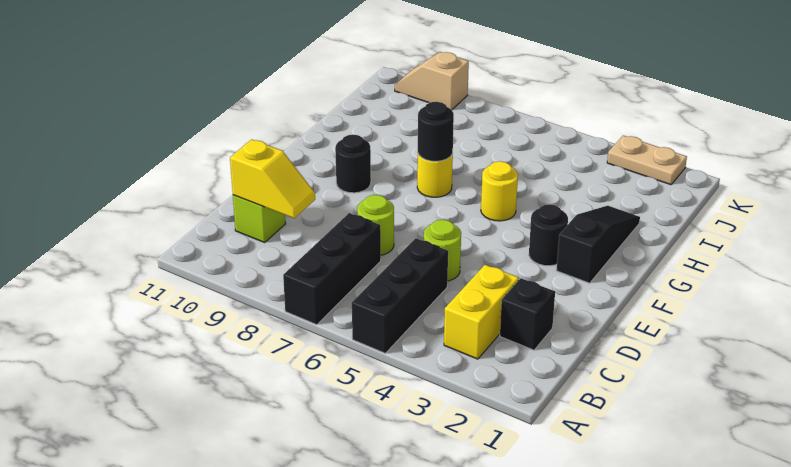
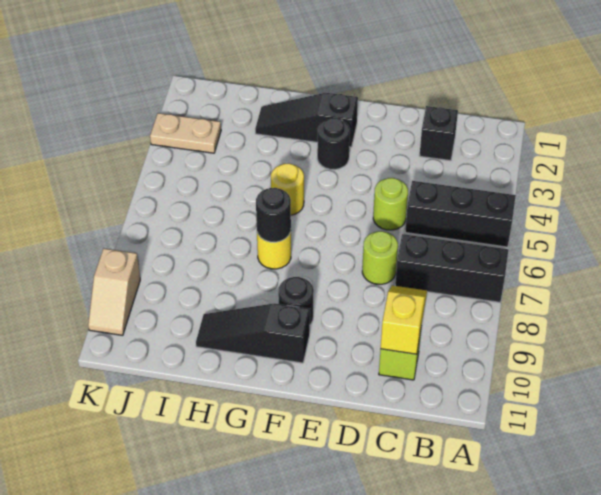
yellow brick B3:C3 level 1 -> none
none -> black slope F10:H10 level 1 top F
tan plate K2:K3 level 1 -> tan plate J3:K3 level 1

